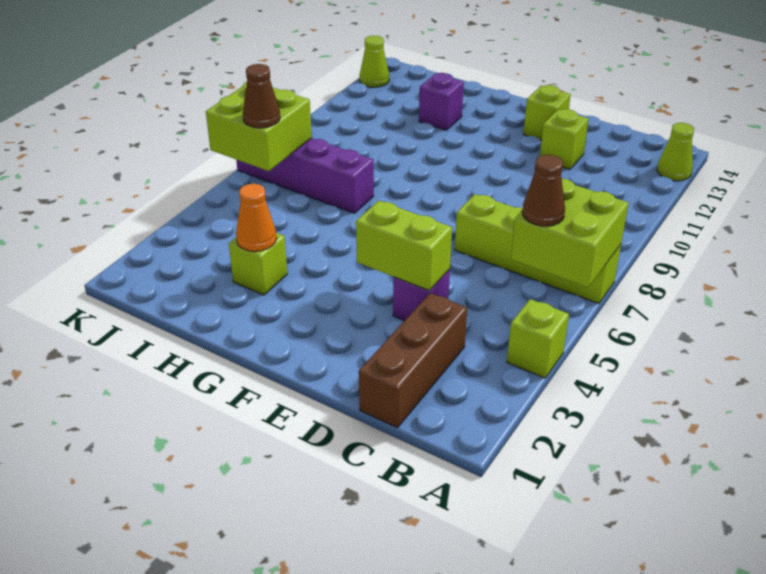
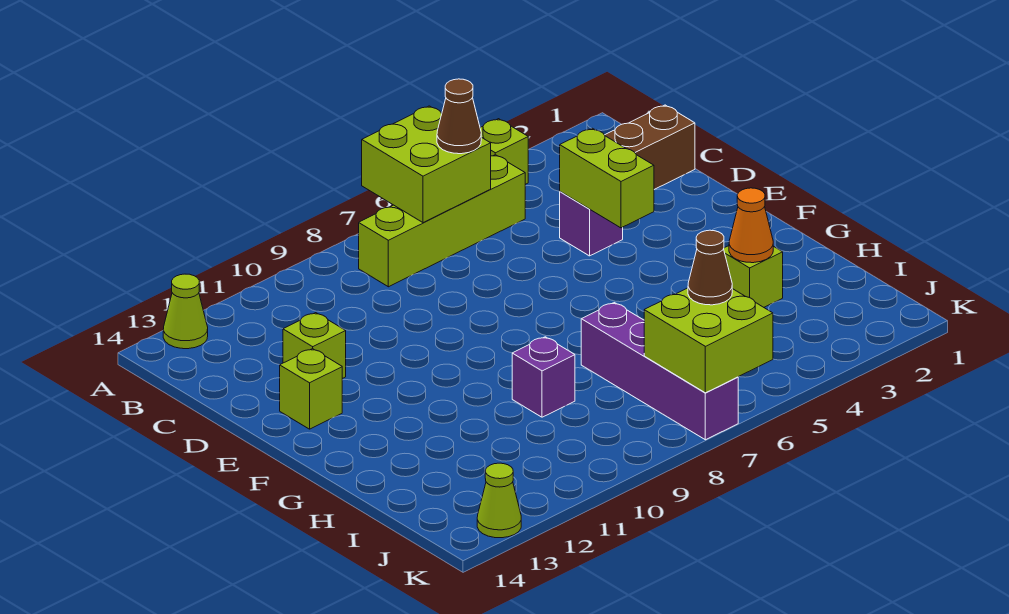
lime brick A7:D7 level 1 -> lime brick B5:B8 level 1
purple brick H12 level 1 -> purple brick H9 level 1

